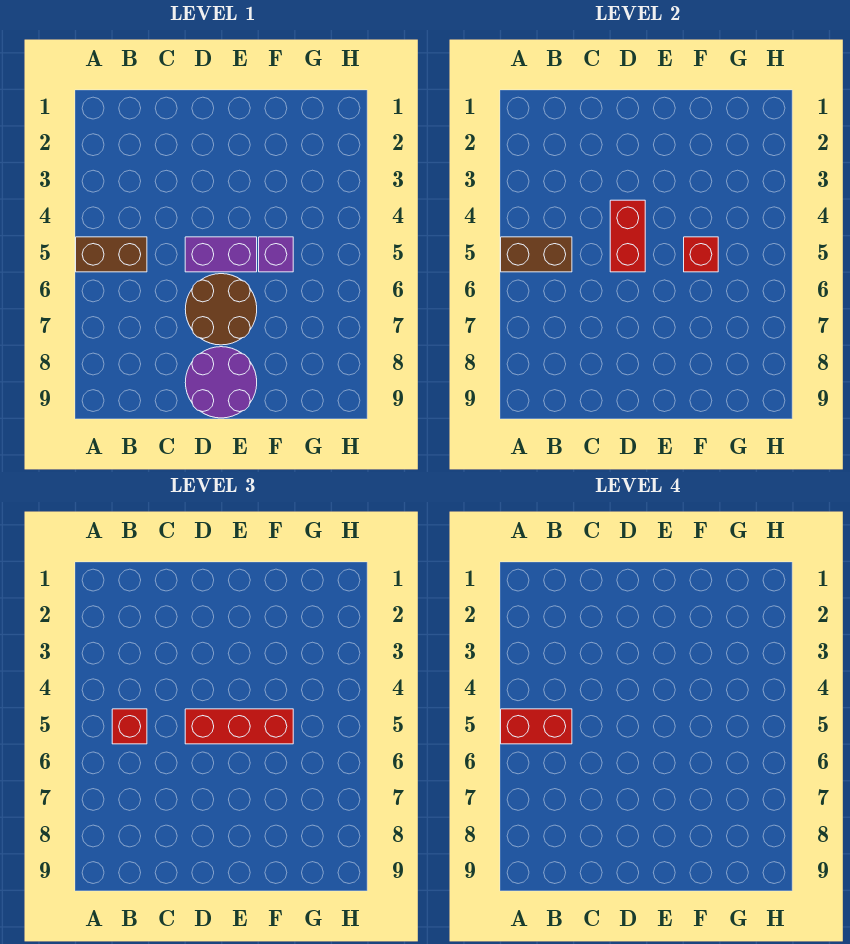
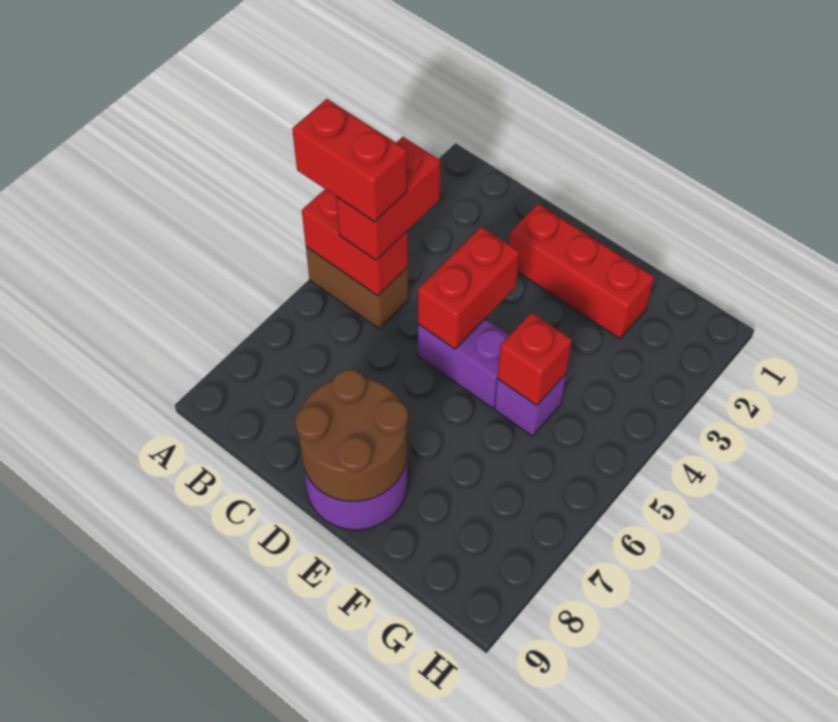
brown brick A5:B5 level 2 -> red brick A5:B5 level 2
red brick B5 level 3 -> red brick B4:B5 level 3
red brick D5:F5 level 3 -> red brick D2:F2 level 1
brown round brick D6:E7 level 1 -> brown round brick D8:E9 level 2

